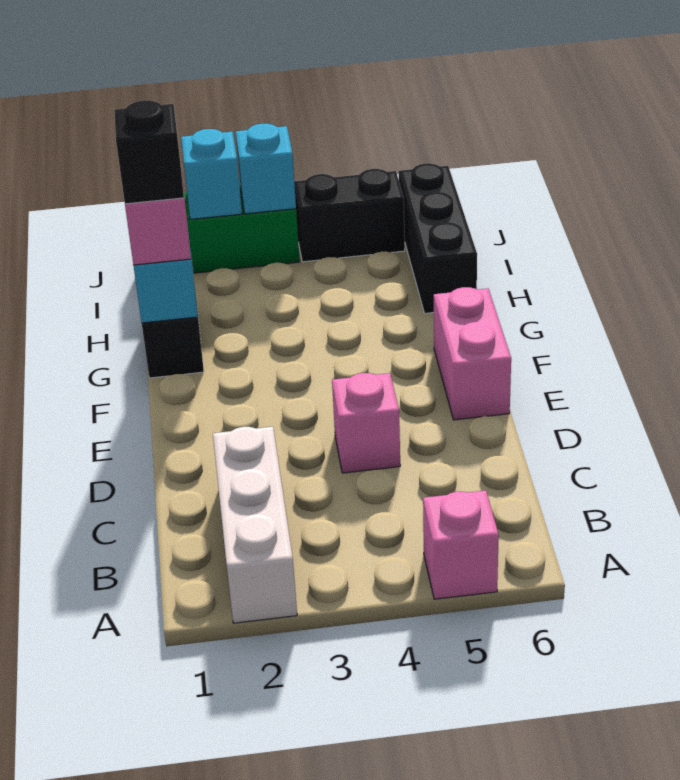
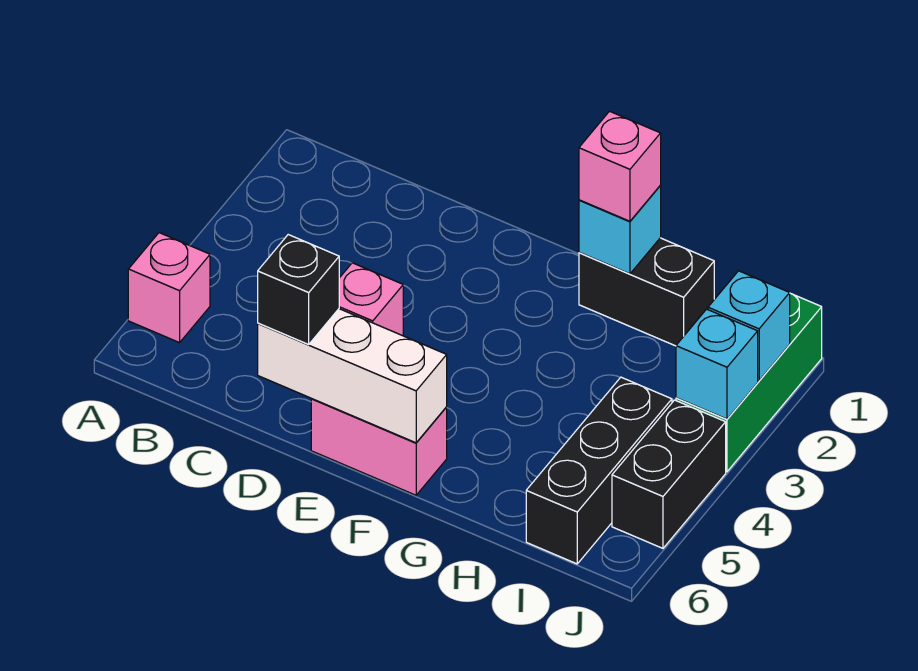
white brick A2:C2 level 1 -> white brick D6:F6 level 2
black brick G1 level 4 -> black brick D6 level 3
black brick H6:J6 level 1 -> black brick I4:I6 level 1

